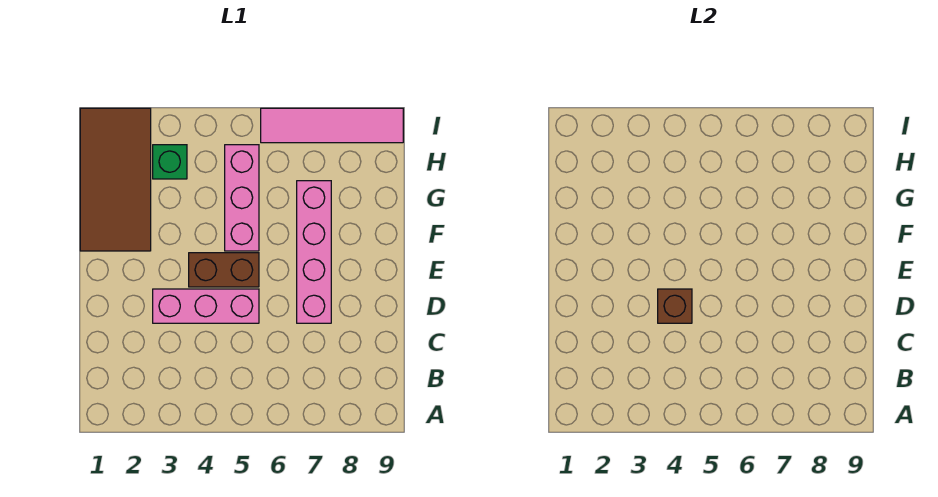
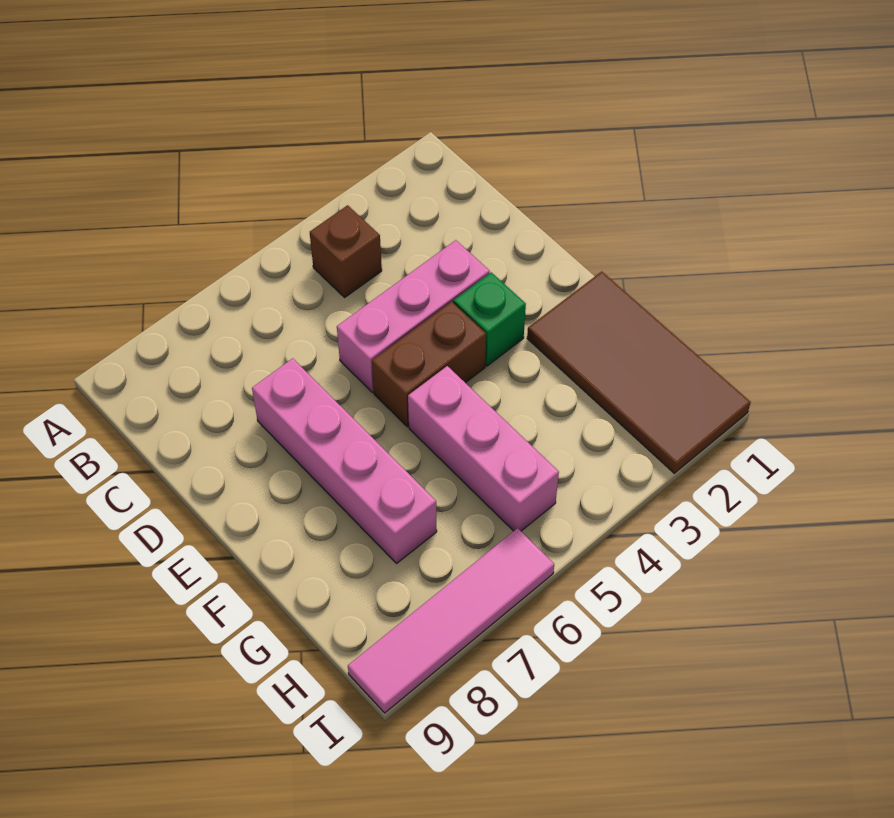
brown brick D4 level 2 -> brown brick B4 level 1
green brick H3 level 1 -> green brick E3 level 1

